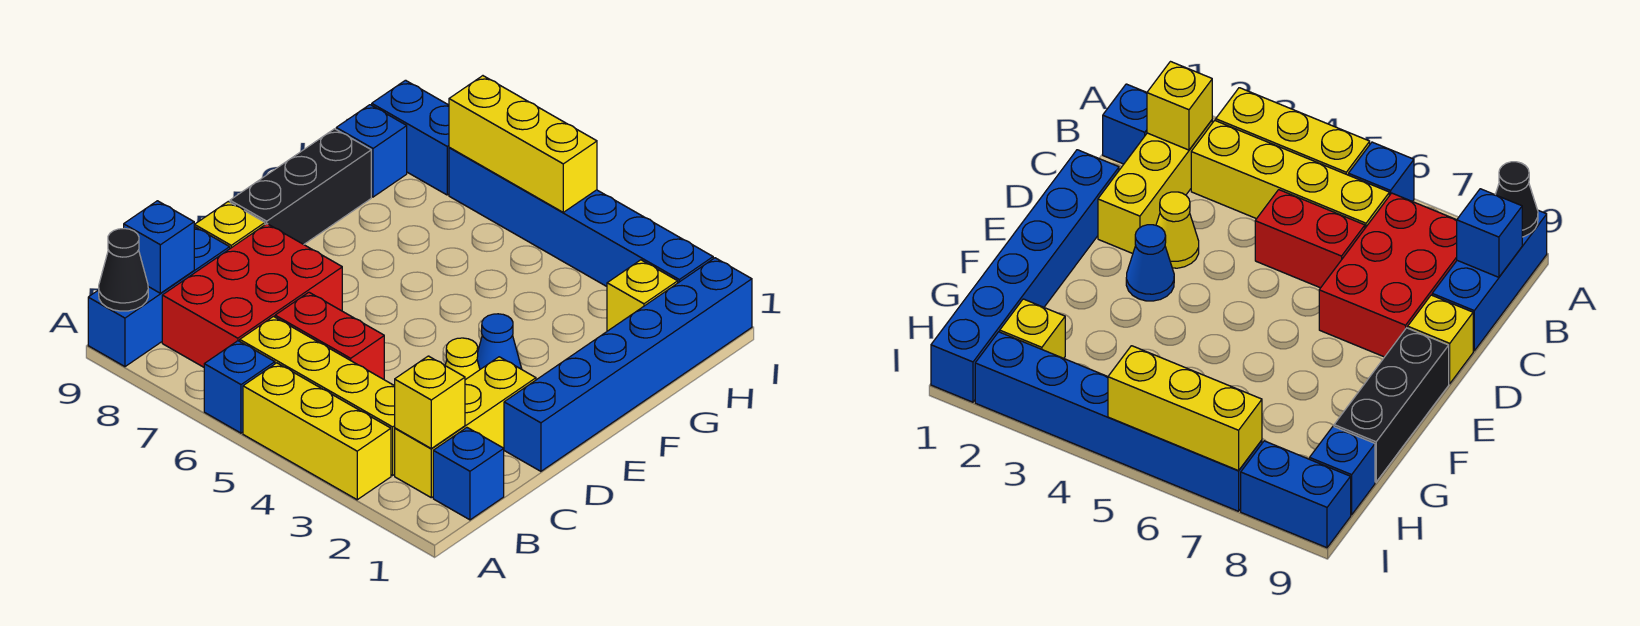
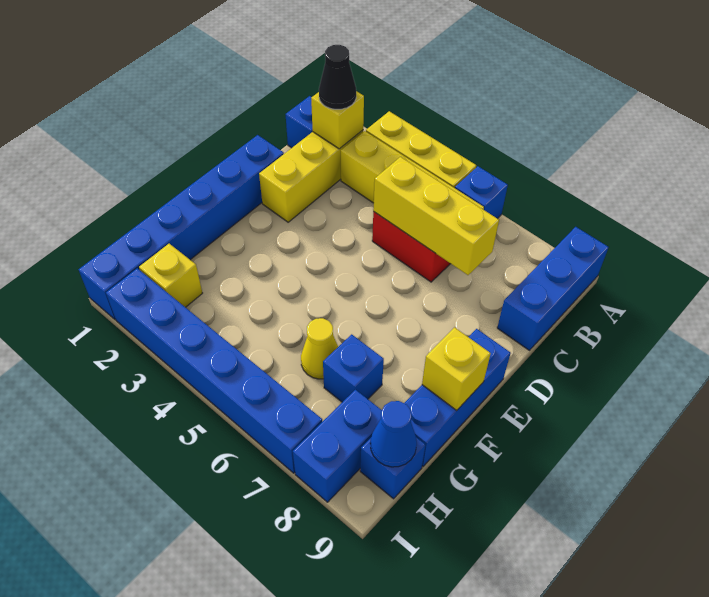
black cone A9 level 2 -> black cone B2 level 3
red brick B7:D8 level 1 -> none
blue brick B9 level 2 -> blue brick G7 level 1
yellow cone D3 level 1 -> yellow cone G6 level 1
yellow brick D9 level 1 -> yellow brick F9 level 2
blue cone E3 level 1 -> blue cone H9 level 2
black brick E9:G9 level 1 -> blue brick E9:G9 level 1
yellow brick I5:I7 level 2 -> yellow brick C5:C7 level 2
blue brick I8:I9 level 1 -> blue brick H8:I8 level 1

